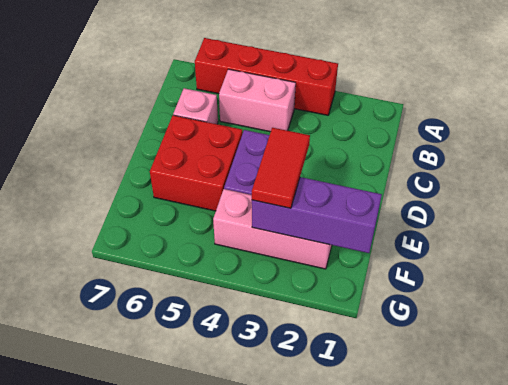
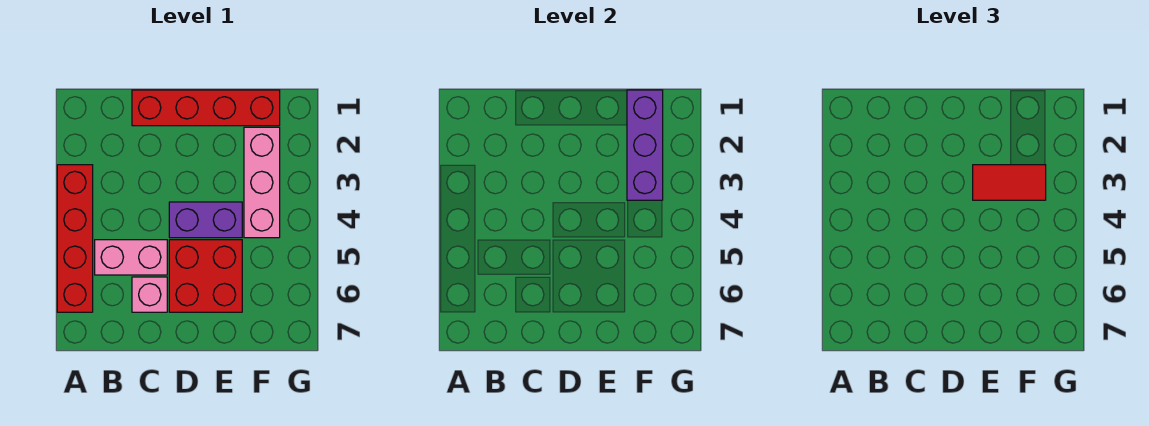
pink brick B4:B5 level 1 -> pink brick B5:C5 level 1
none -> red brick C1:F1 level 1

